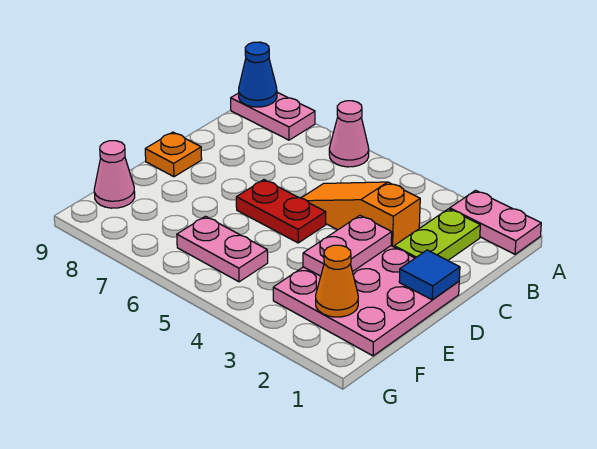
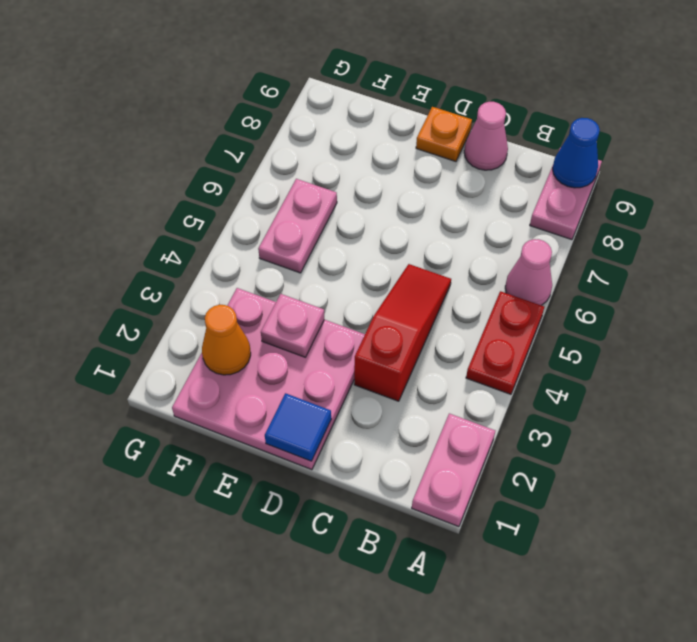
lime plate B2:C2 level 1 -> none
orange slope C3:C5 level 1 top 3 -> red slope C3:C5 level 1 top 3
pink plate D3:E3 level 2 -> pink plate E3 level 2
red plate D5:D6 level 1 -> red plate A4:A5 level 1
pink cone F9 level 1 -> pink cone C9 level 1

